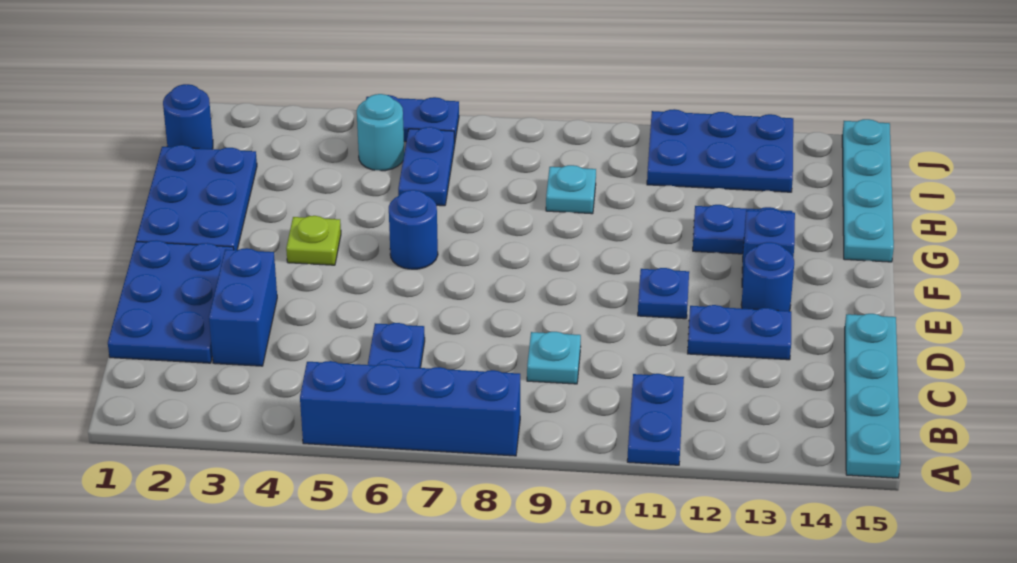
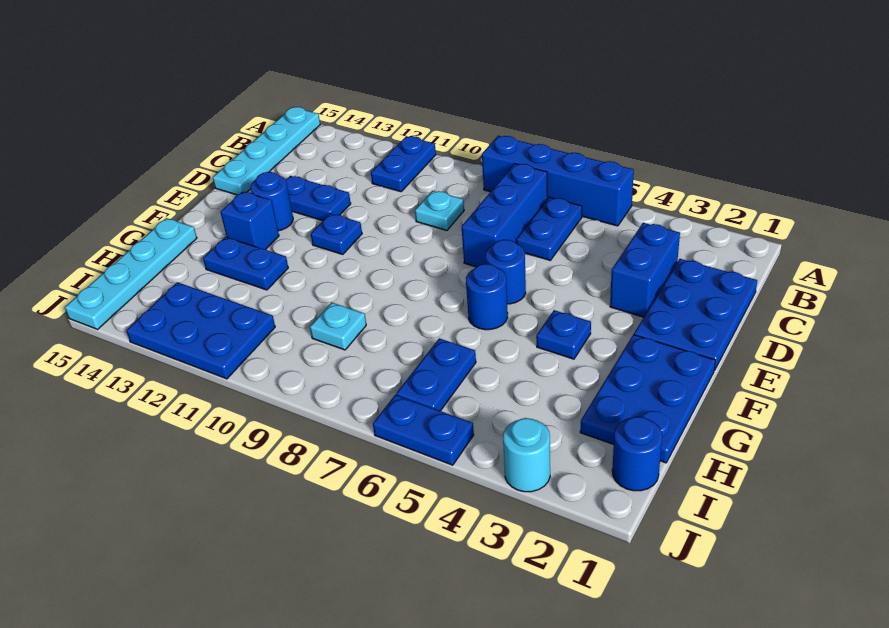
none -> blue brick B7:D7 level 1
none -> blue round brick E6 level 1
lime plate F4 level 1 -> blue plate F4 level 1
cyan round brick I5 level 1 -> cyan round brick J3 level 1

